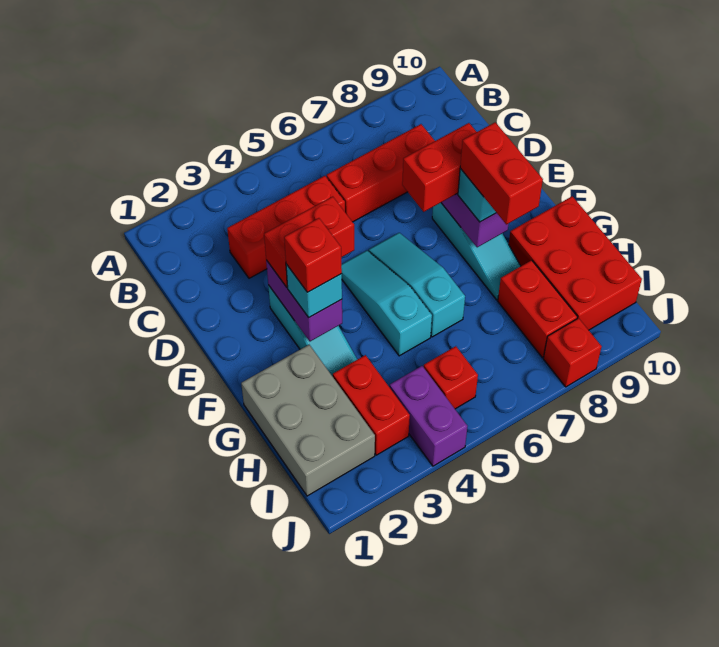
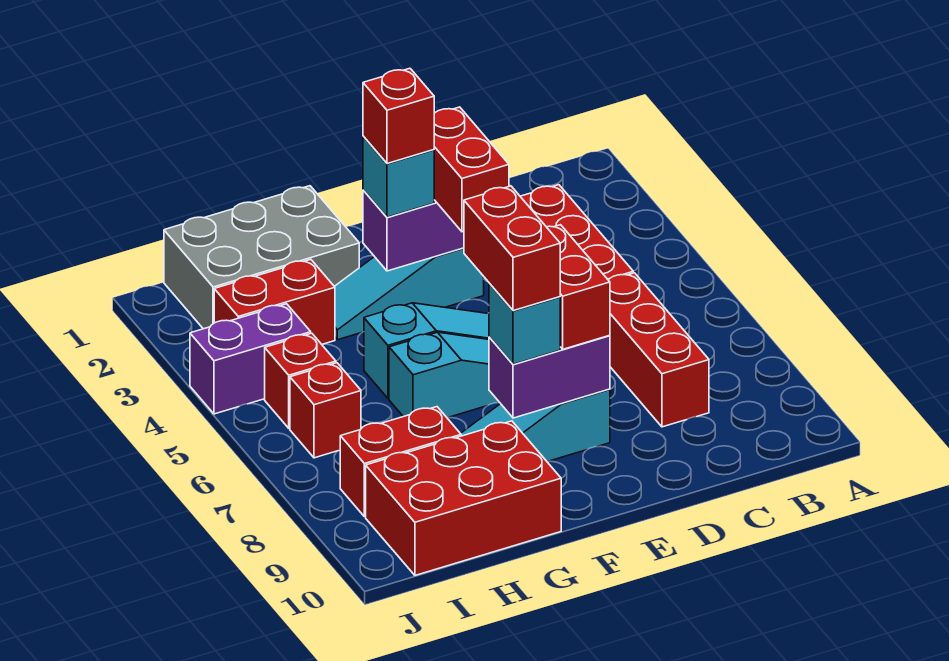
red brick F8:G8 level 4 -> red brick F7:F8 level 4
red brick J8 level 1 -> red brick I6 level 1

